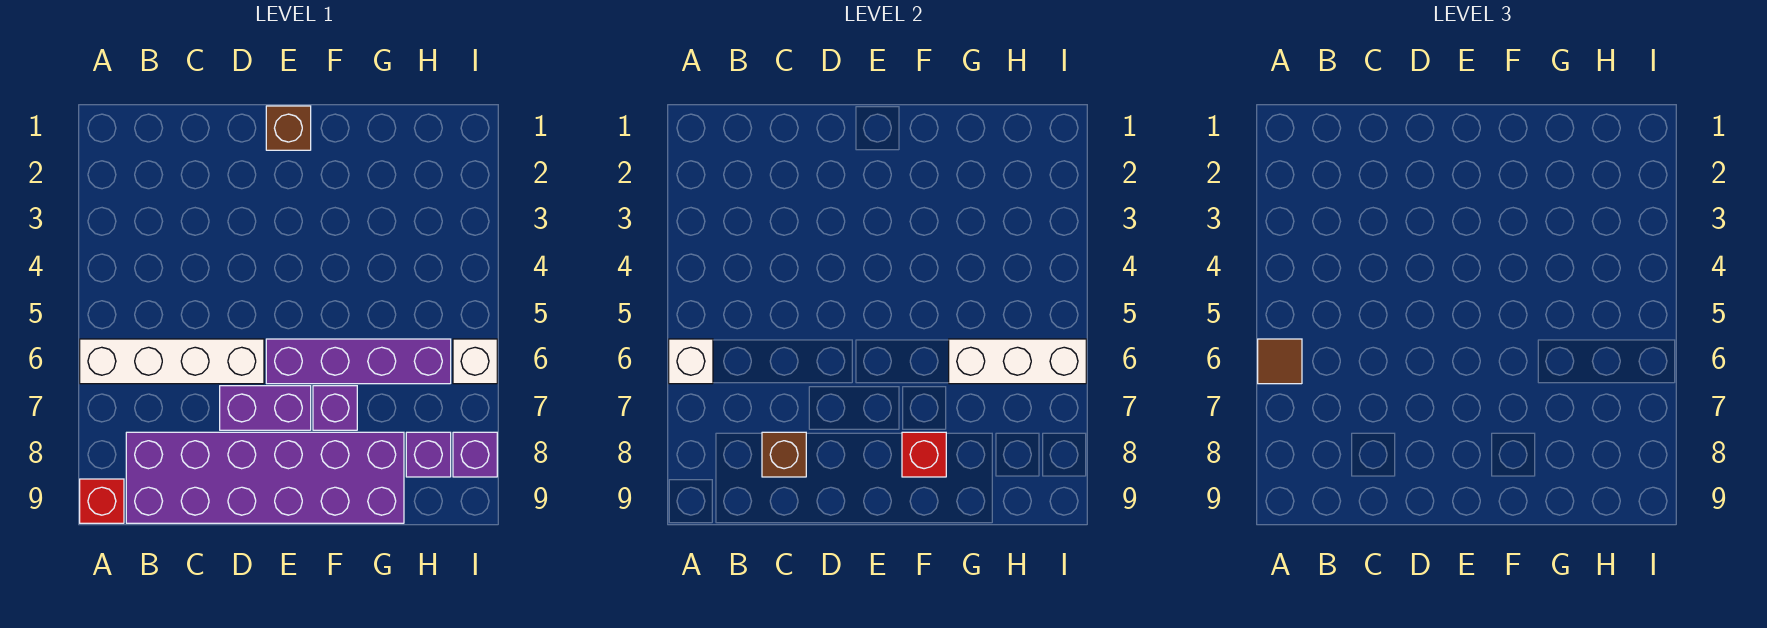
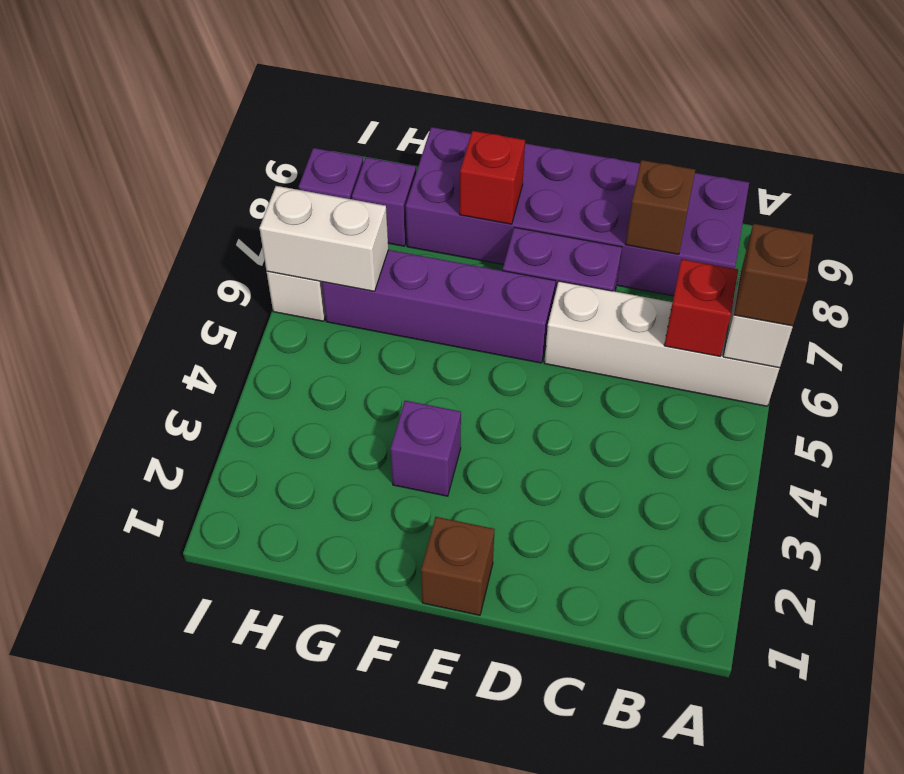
brown tile A6 level 3 -> brown brick A6 level 3
red brick A9 level 1 -> red brick B6 level 2
purple brick F7 level 1 -> purple brick F3 level 1
white brick G6:I6 level 2 -> white brick H6:I6 level 2

